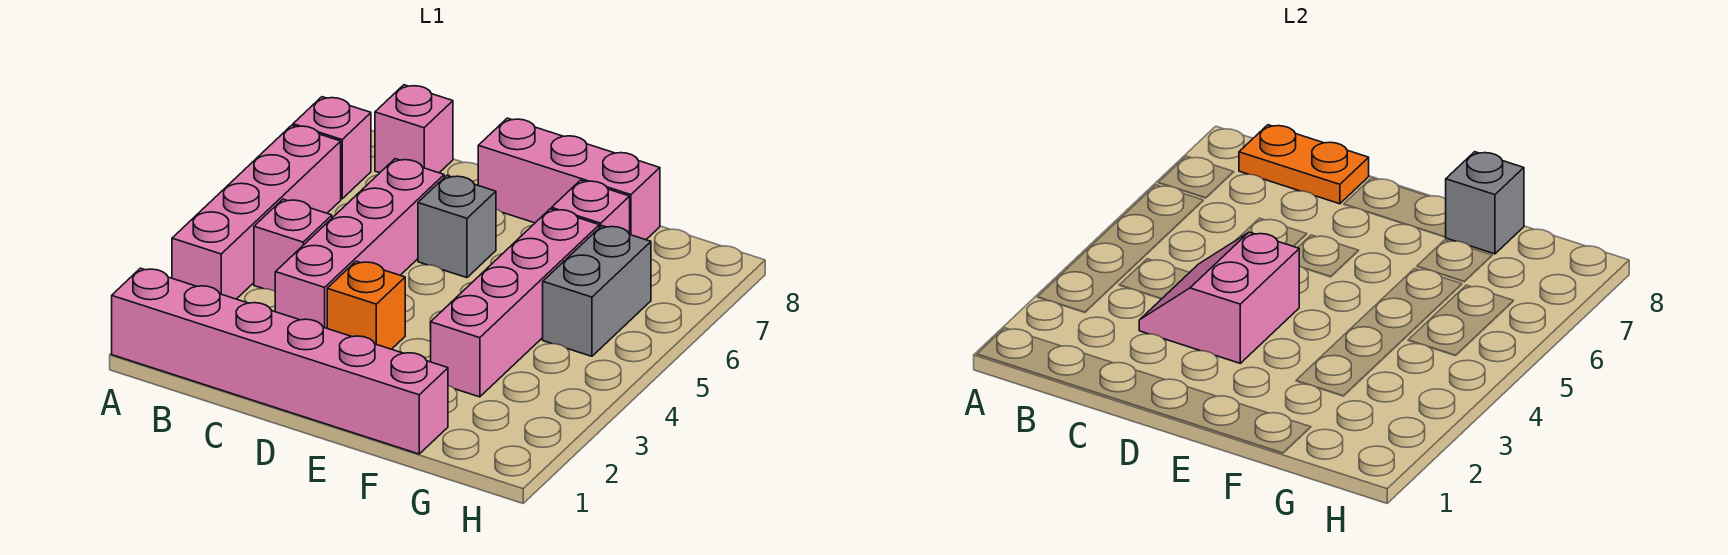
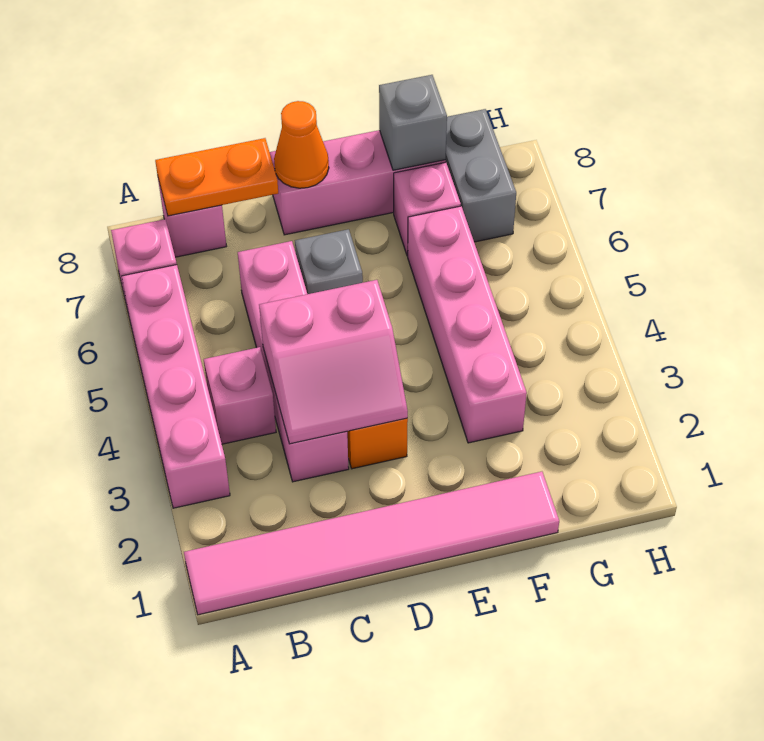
pink brick A1:F1 level 1 -> pink tile A1:F1 level 1
pink slope C3:D4 level 2 top D -> pink slope C3:D4 level 2 top 4
none -> orange cone D8 level 2
grey brick G5:G6 level 1 -> grey brick G7:G8 level 1

